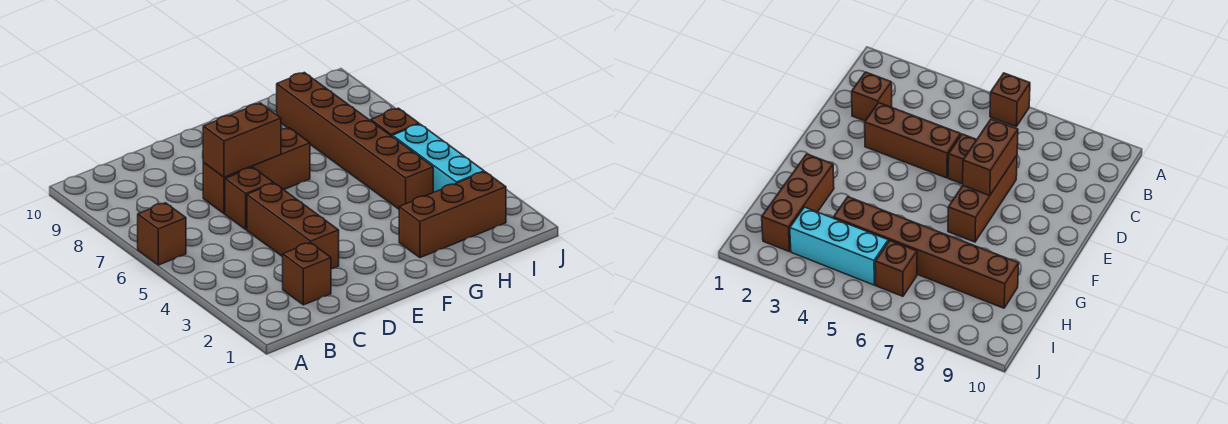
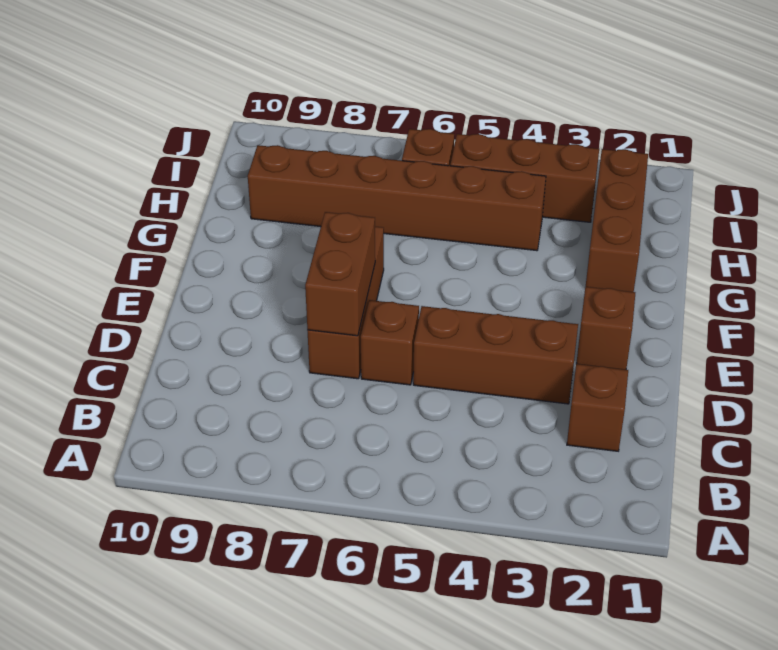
brown brick A6 level 1 -> brown brick E2 level 1
cyan brick I3:I5 level 1 -> brown brick I3:I5 level 1

